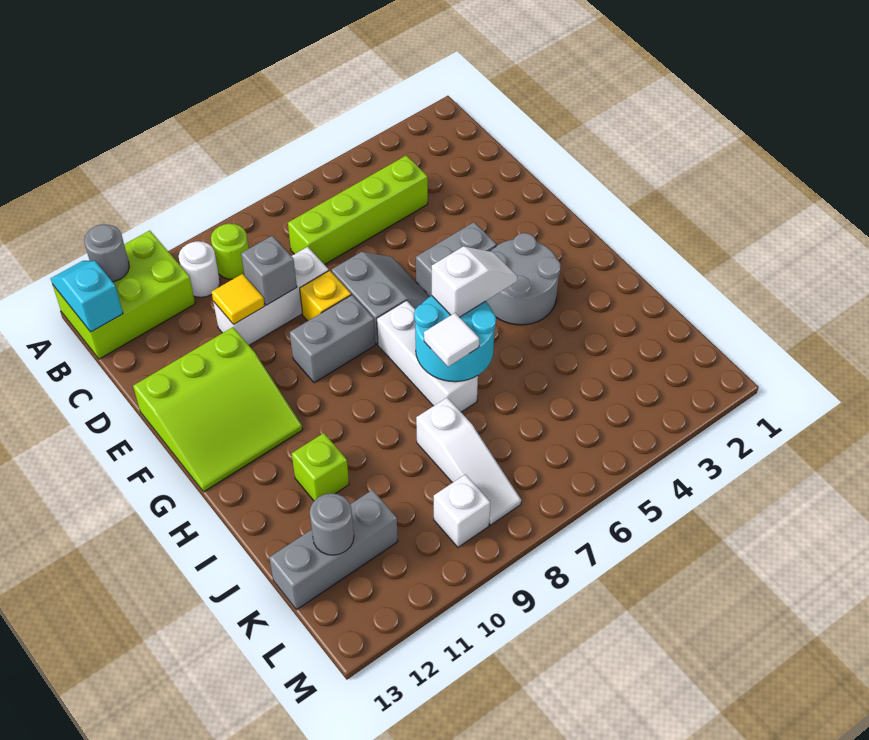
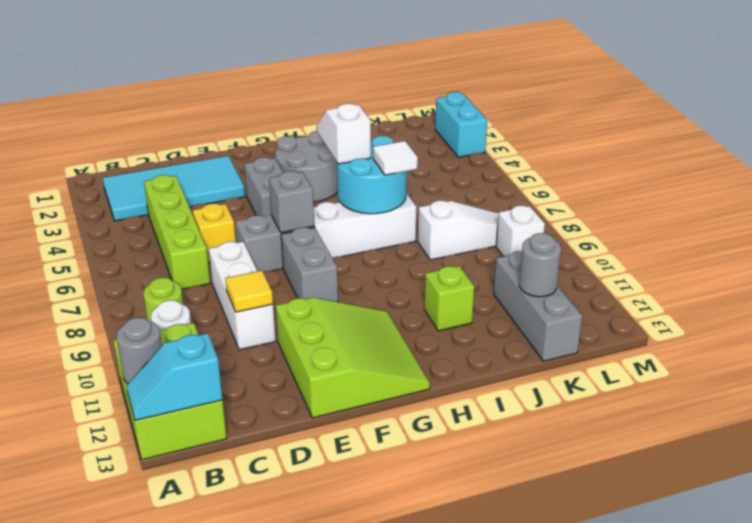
none -> cyan tile B2:E3 level 1
grey brick D9 level 2 -> grey brick F7 level 2
yellow brick E8 level 1 -> yellow brick D6 level 1
none -> cyan brick M2:M3 level 1

